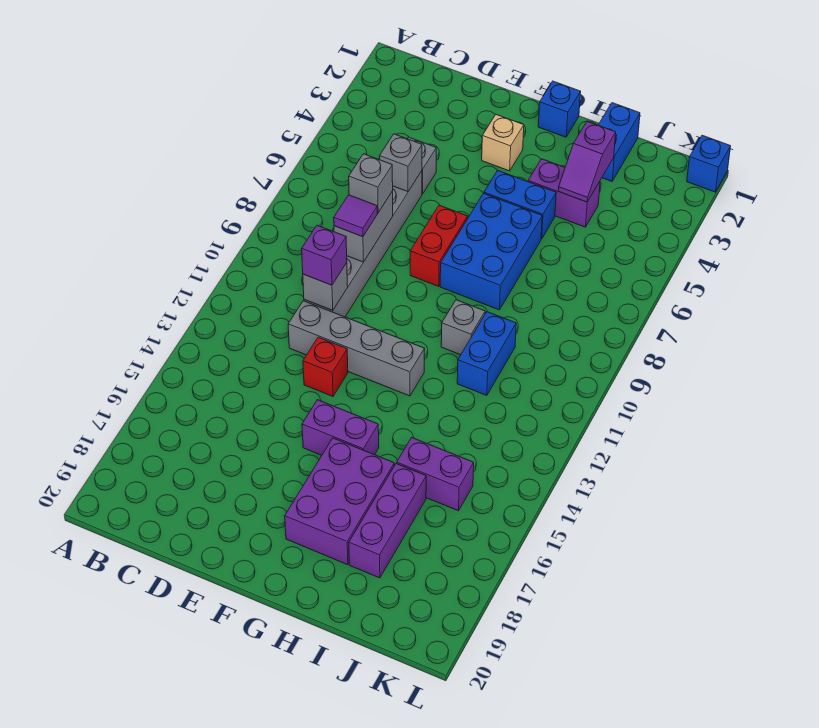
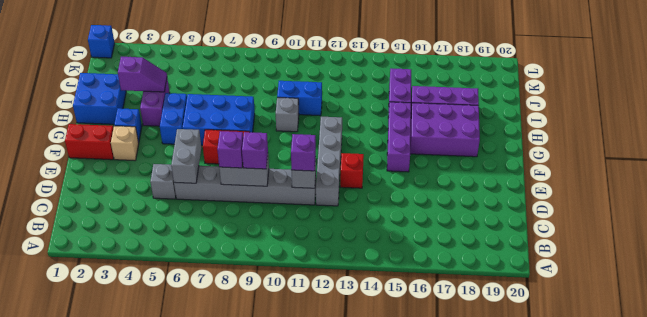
grey brick D6 level 2 -> grey brick D6:E6 level 2
grey brick D8 level 3 -> purple brick D8 level 3
purple tile D9 level 3 -> purple brick D9 level 3
none -> red brick F1:F2 level 1
purple brick F15:G15 level 1 -> purple brick F15:H15 level 1
blue brick G1 level 1 -> blue brick G3 level 1
blue brick I1:I2 level 1 -> blue brick H1:I2 level 1

